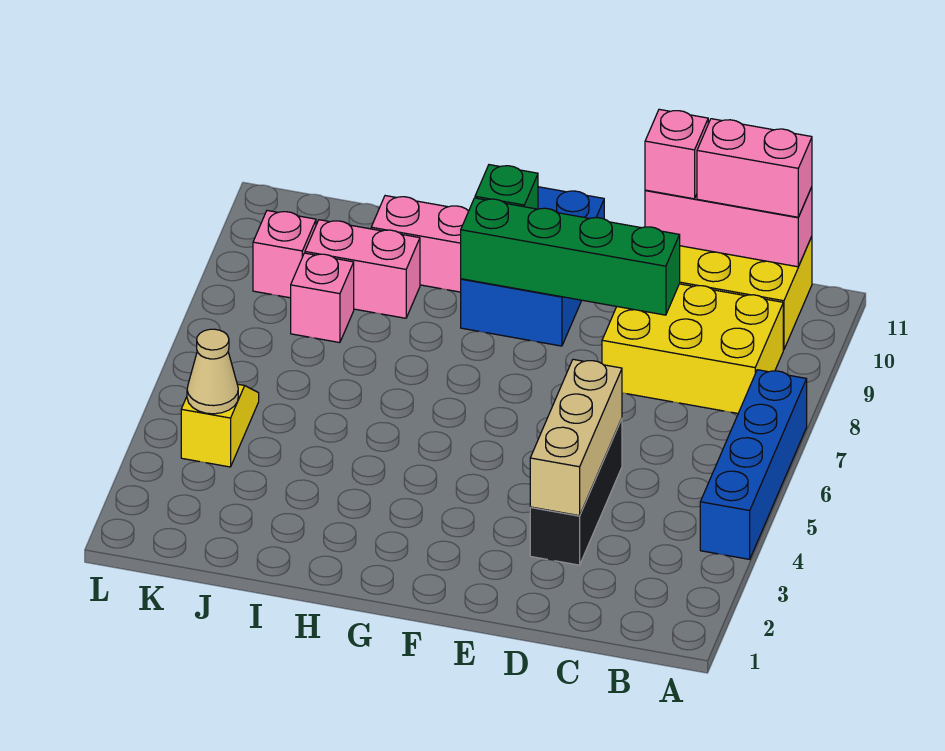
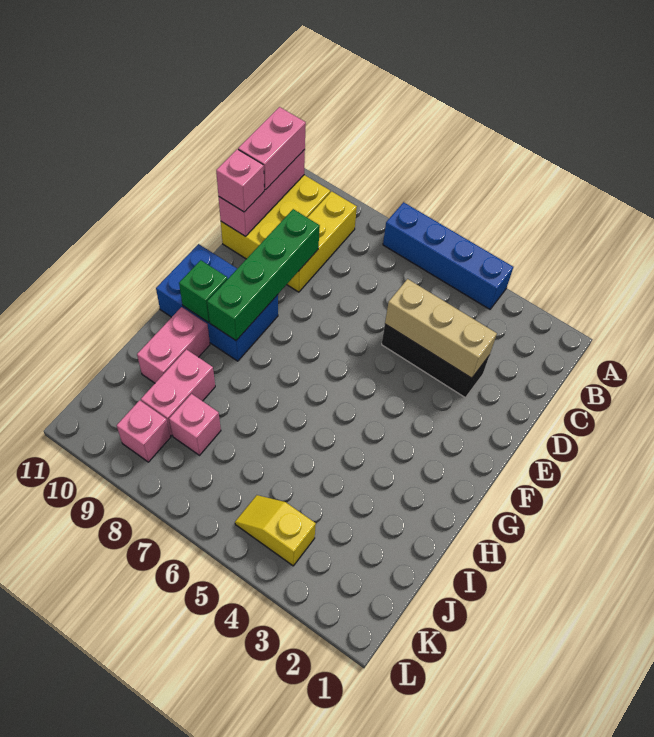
yellow brick B8:D9 level 1 -> yellow brick B9:D9 level 1
tan cone K4 level 2 -> none

